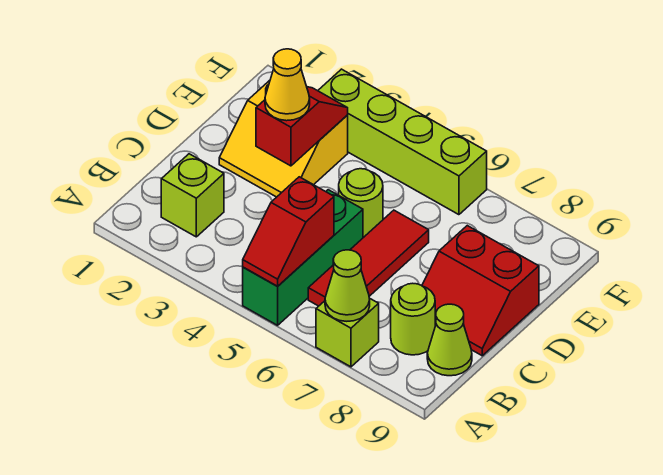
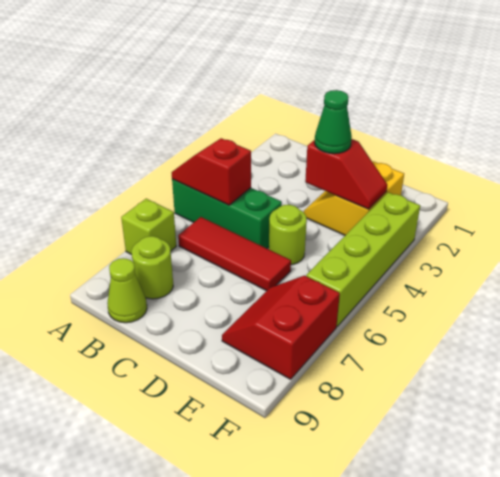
lime cone A7 level 2 -> none
lime brick B2 level 1 -> none
red slope C8:D9 level 1 top D -> red slope E7:F8 level 1 top F
yellow cone D3 level 3 -> green cone D3 level 3

